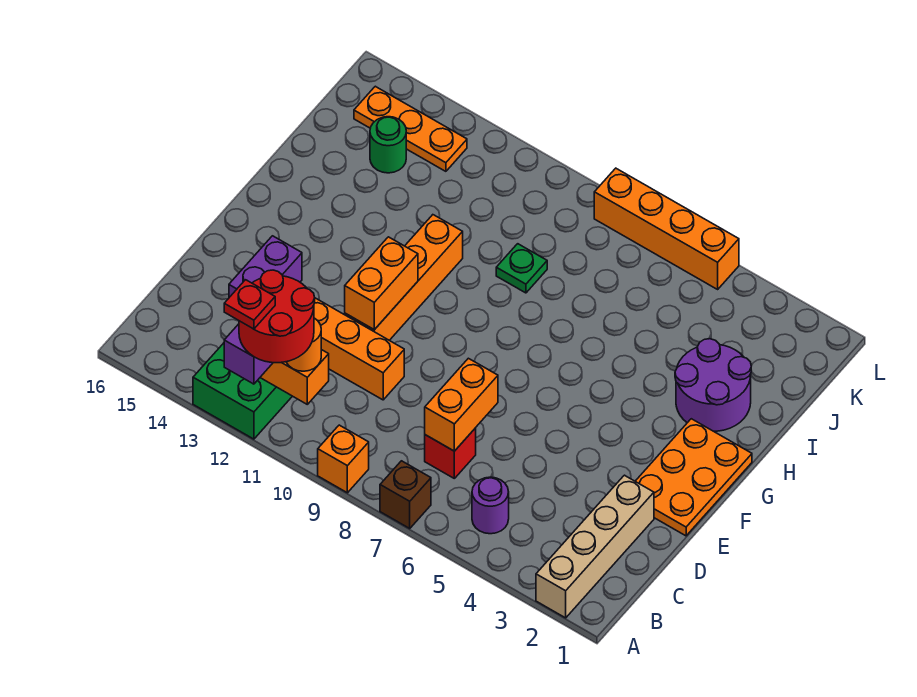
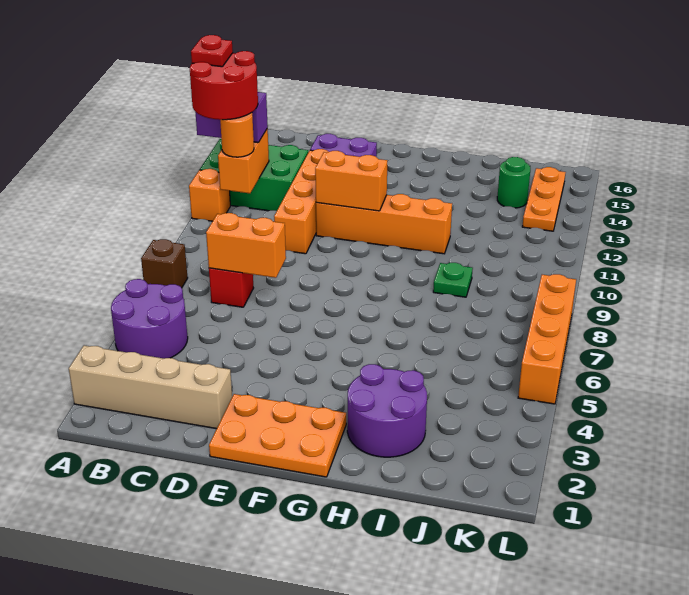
orange brick A9 level 1 -> orange brick A11 level 1
purple round brick B5 level 1 -> purple round brick A4:B5 level 1

